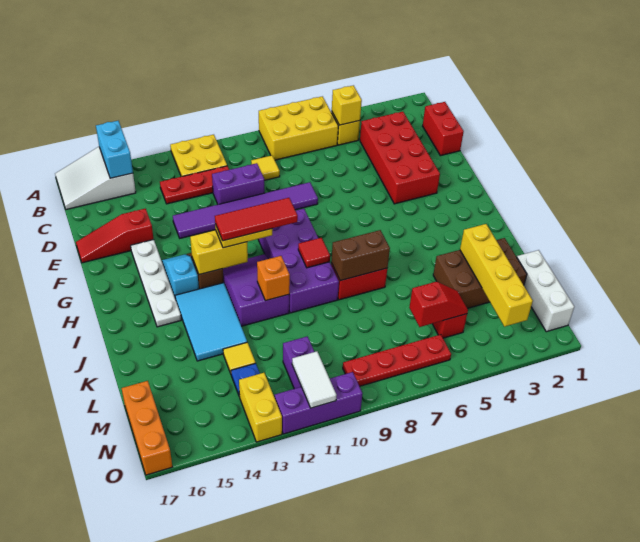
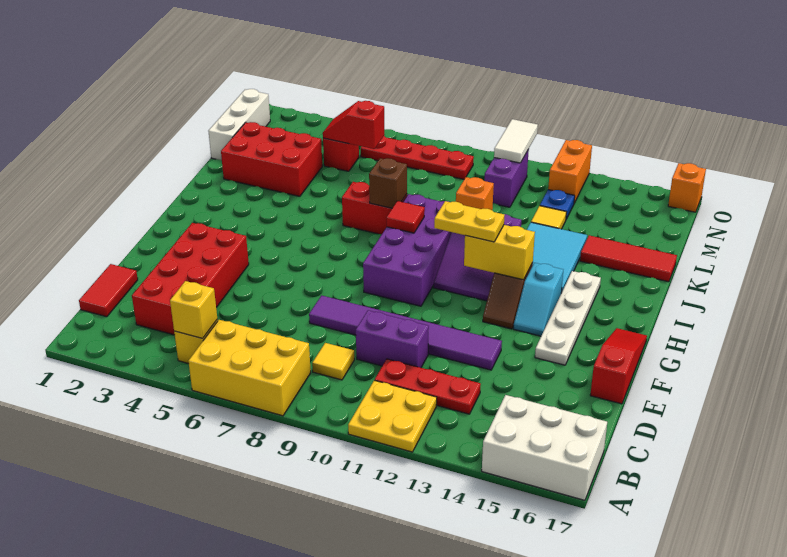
white slope A15:B17 level 1 top 15 -> white brick A15:B17 level 1
cyan brick A15:B15 level 2 -> none
red brick C1:D1 level 1 -> red tile C1:D1 level 1
red slope E15:E17 level 1 top 15 -> red slope E17:G17 level 1 top E
red tile H10:H12 level 4 -> red tile K15:K17 level 1
brown brick J7:J8 level 2 -> brown brick J8 level 2
brown brick K2:L4 level 1 -> red brick K2:L4 level 1
yellow brick K3:N3 level 2 -> none
orange brick M17:O17 level 1 -> orange brick O17 level 1
yellow brick N13:O13 level 1 -> orange brick N13:O13 level 1
purple brick O10:O12 level 1 -> none

